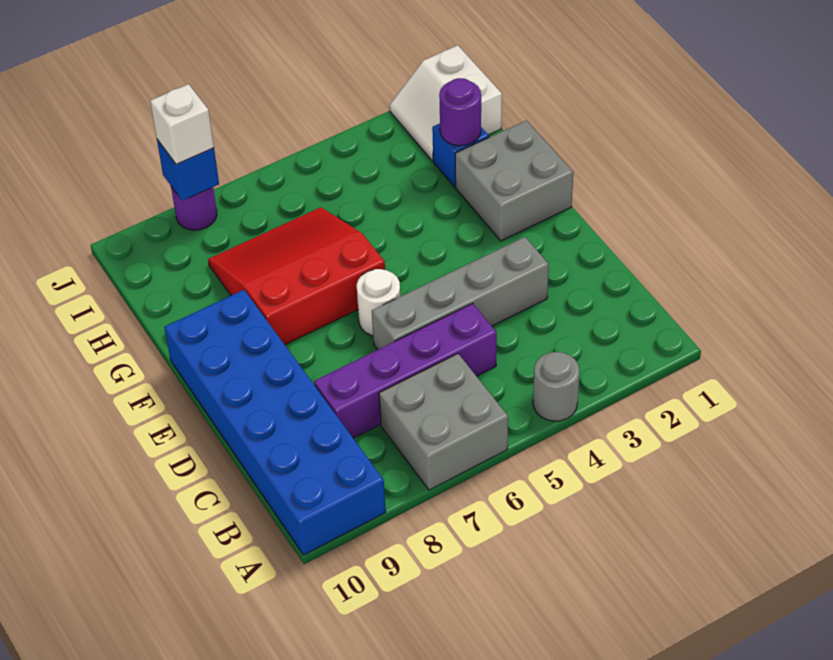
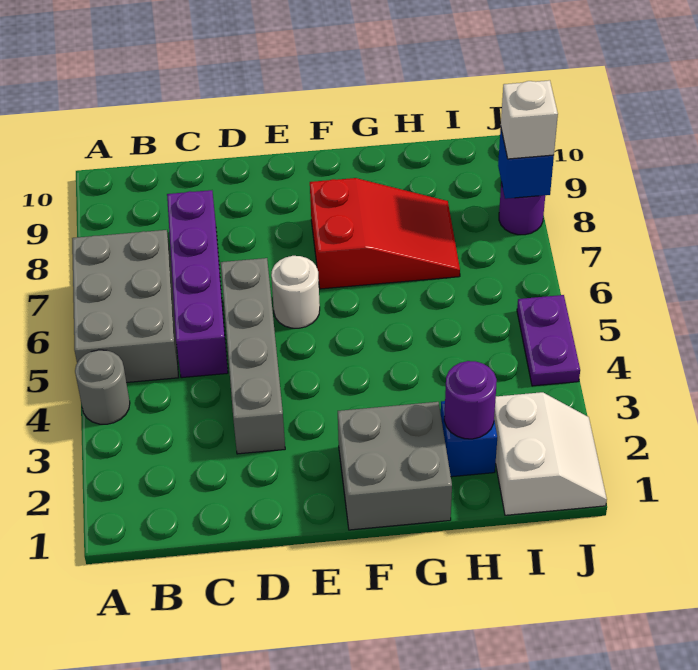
grey brick A6:B7 level 1 -> grey brick A5:B7 level 1
blue brick A9:F10 level 1 -> none
red slope F6:H8 level 1 top F -> red slope F7:H8 level 1 top F
white slope I1:J2 level 1 top 1 -> white slope I1:J2 level 1 top I
none -> purple plate J4:J5 level 1

